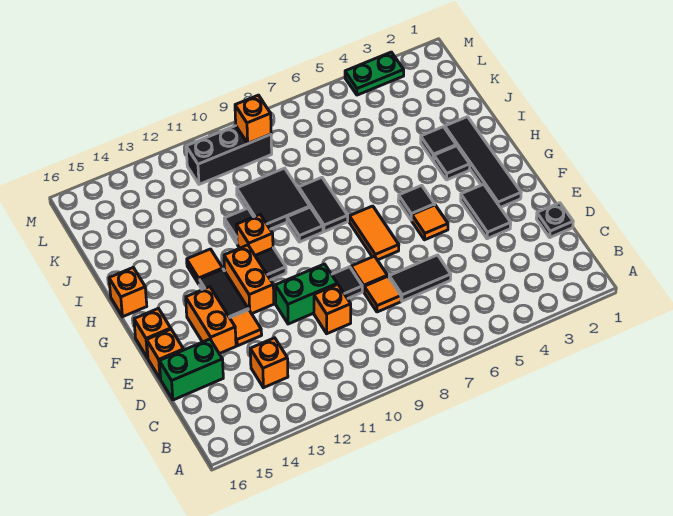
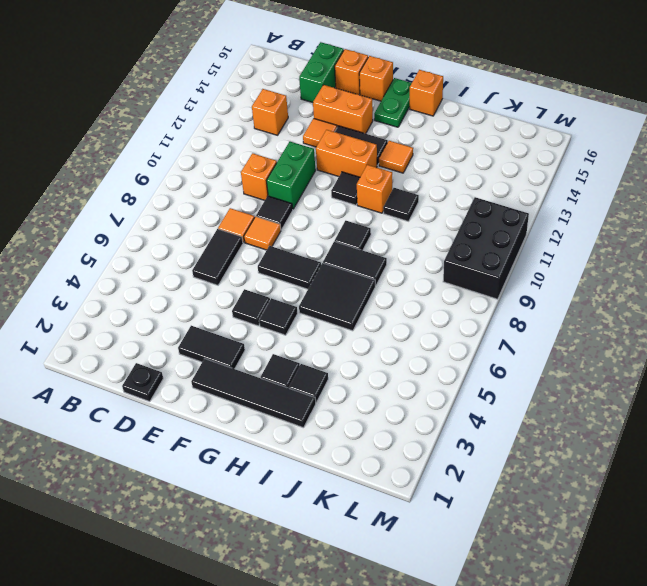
orange tile F5 level 1 -> black tile F5 level 1
orange tile F7:G7 level 1 -> black tile F7:G7 level 1
black tile I9:J10 level 1 -> black tile H6:I7 level 1
black brick L9:L11 level 1 -> black brick L9:M11 level 1
orange brick L9 level 2 -> none
green plate M3:M4 level 1 -> green plate G15:G16 level 1

